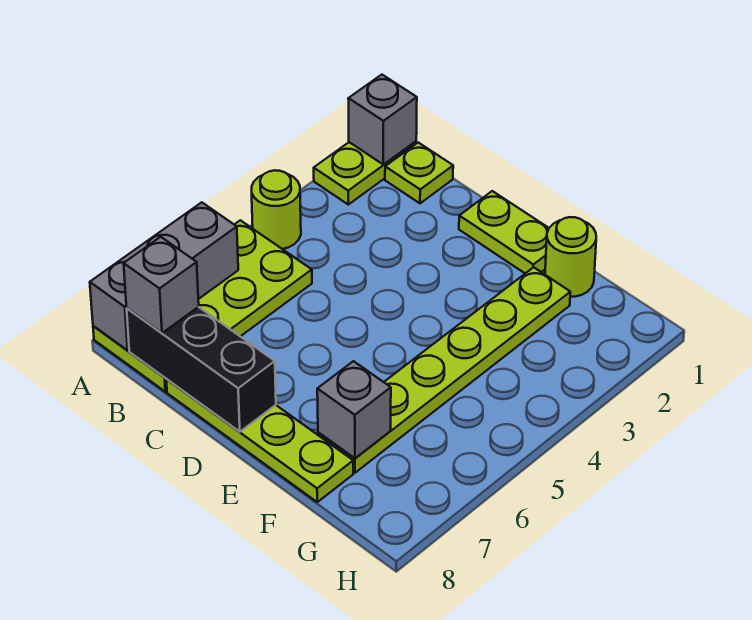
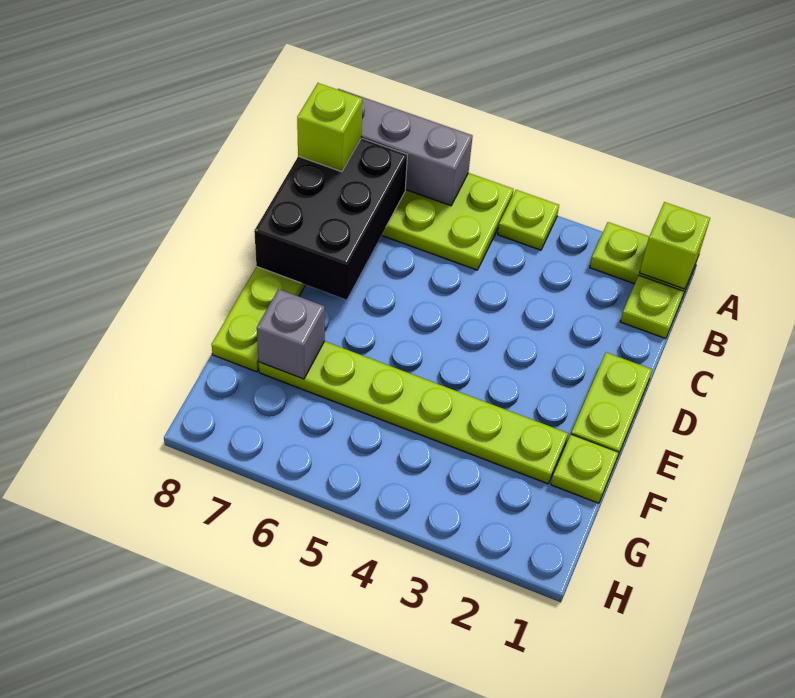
grey brick A1 level 2 -> lime brick A1 level 2
lime round brick A4 level 1 -> lime plate A4 level 1
black brick B8:D8 level 2 -> black brick B7:D8 level 2
grey brick B8 level 3 -> lime brick B8 level 3
lime round brick F1 level 1 -> lime plate F1 level 1

